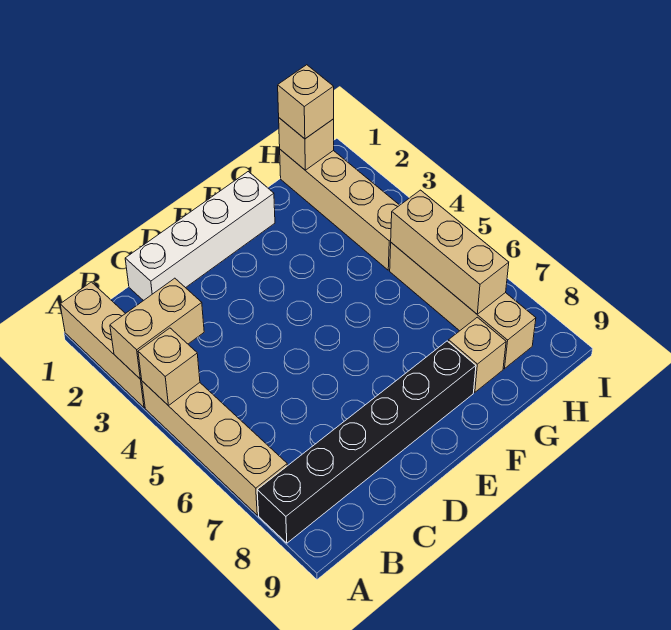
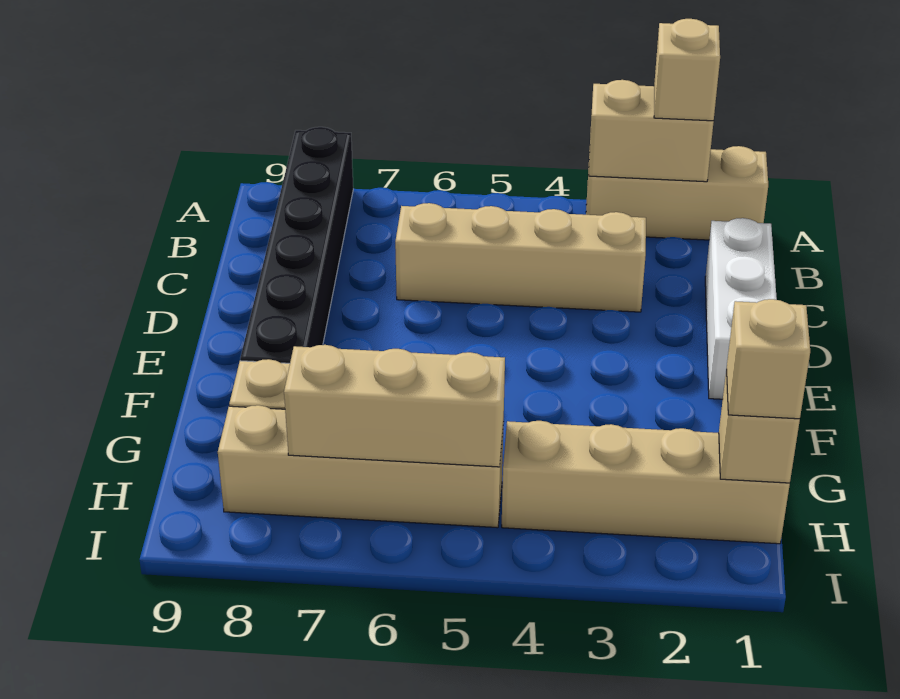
tan brick A3:B3 level 2 -> tan brick A2:A3 level 2
tan brick A4:A7 level 1 -> tan brick C3:C6 level 1
tan brick A4 level 2 -> tan brick A2 level 3
white brick C1:F1 level 1 -> white brick C1:E1 level 1

